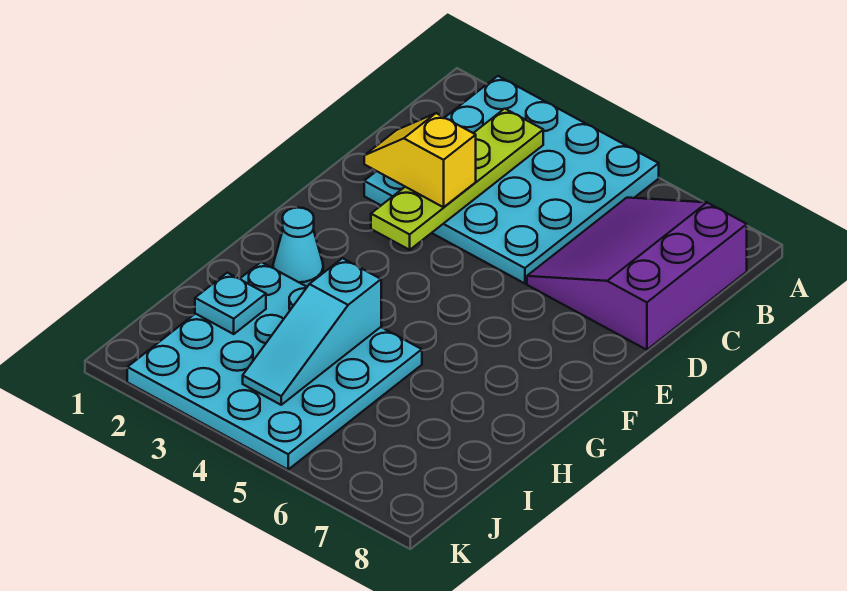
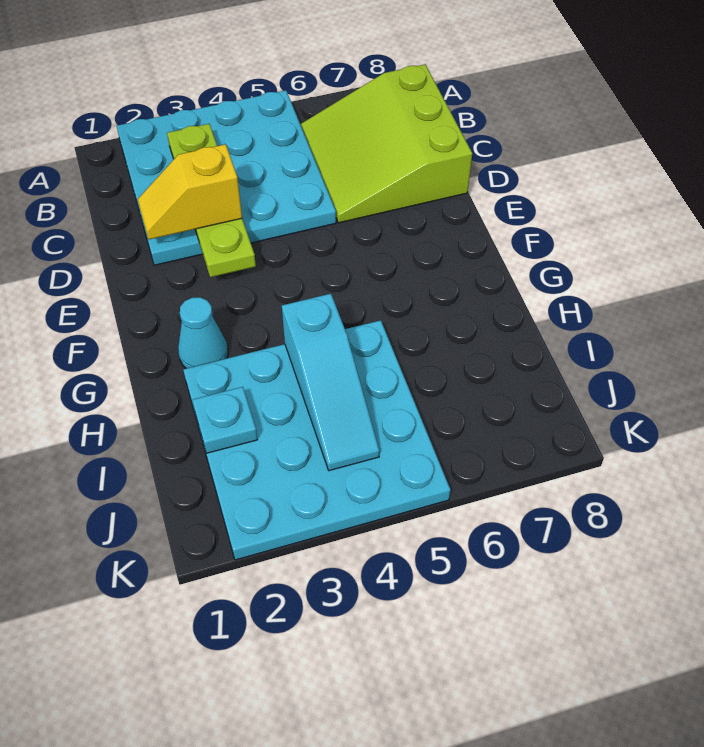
purple slope B6:D8 level 1 top 8 -> lime slope B6:D8 level 1 top 8

